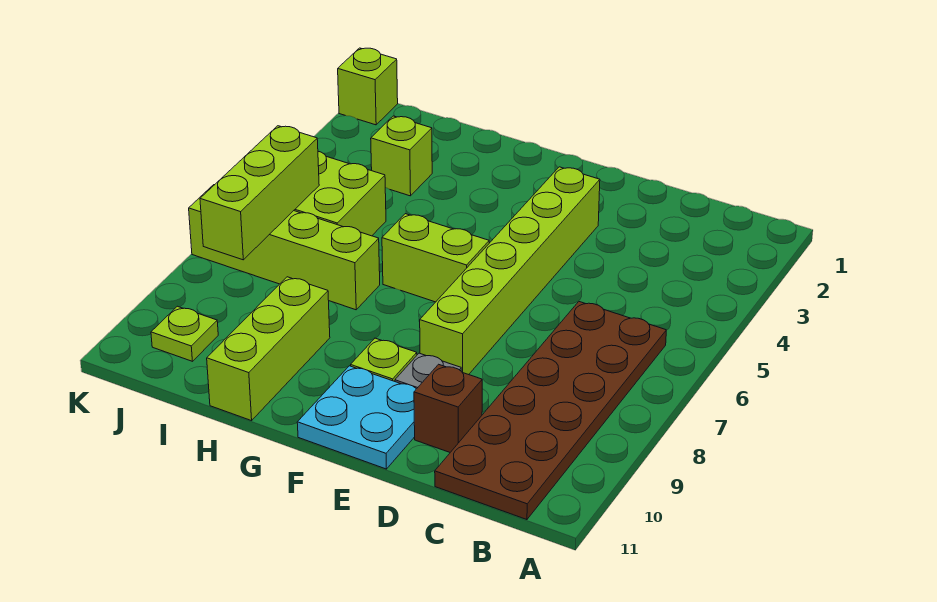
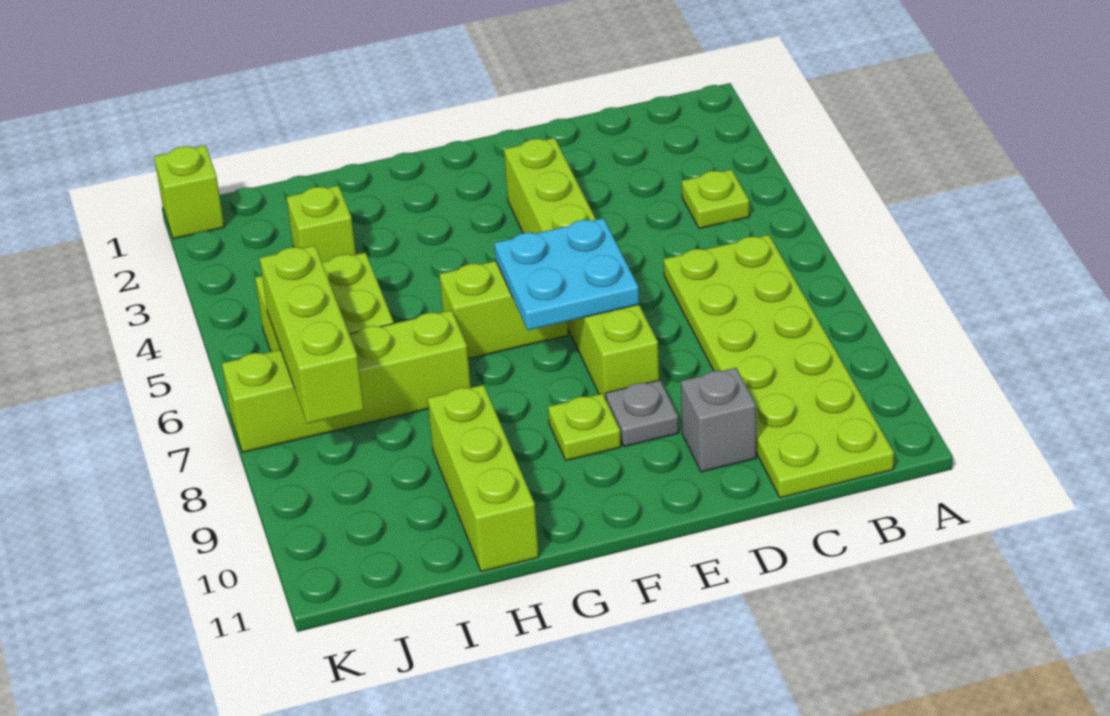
brown plate B6:C11 level 1 -> lime plate B6:C11 level 1
brown brick D10 level 1 -> grey brick D10 level 1
cyan plate E10:F11 level 1 -> cyan plate E6:F7 level 2
lime plate J10 level 1 -> lime plate B4 level 1

